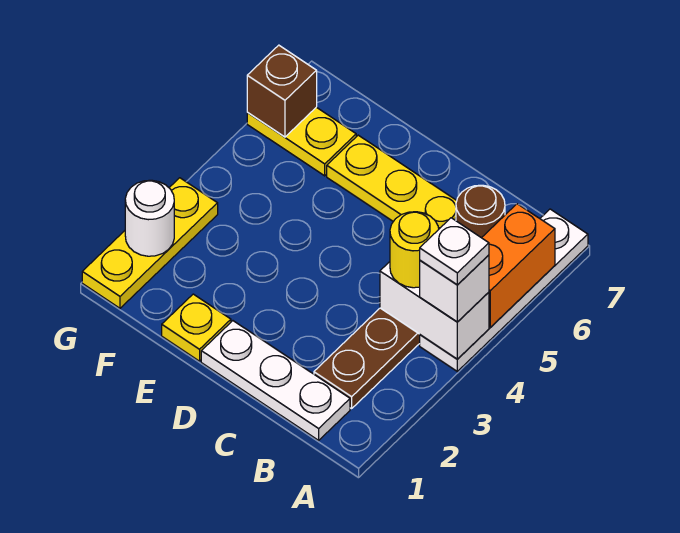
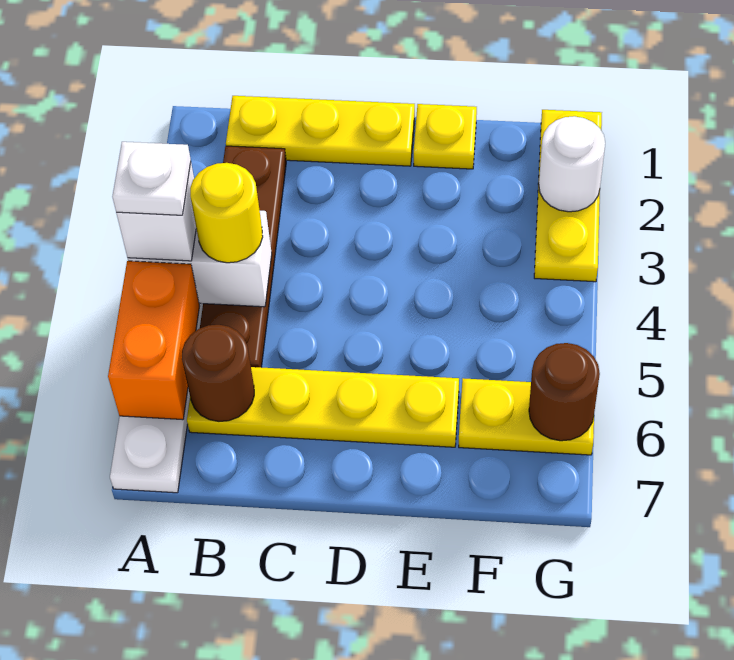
white plate B1:D1 level 1 -> yellow plate B1:D1 level 1
brown brick G6 level 2 -> brown round brick G6 level 2

